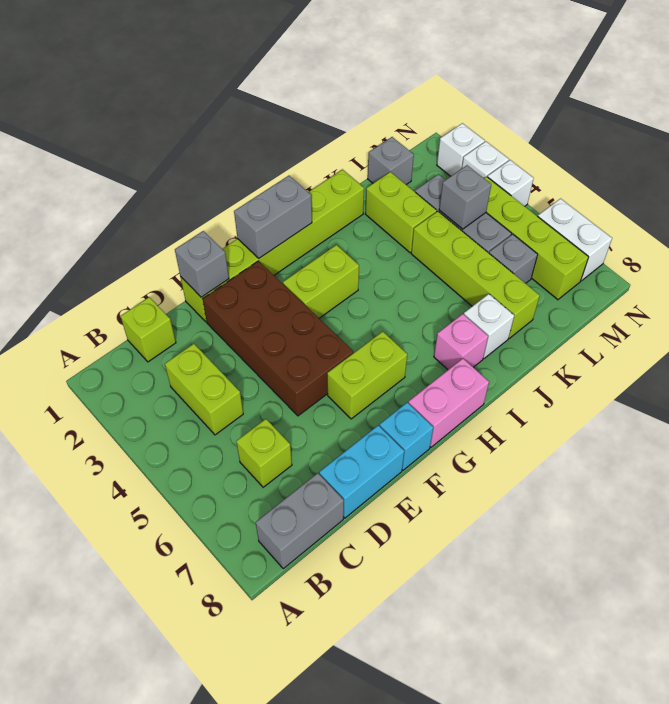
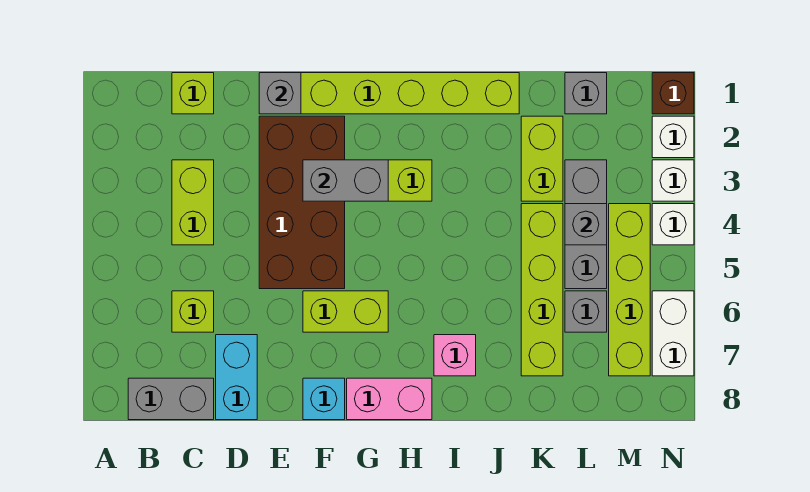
cyan brick D8:E8 level 1 -> cyan brick D7:D8 level 1
grey brick G1:H1 level 2 -> grey brick F3:G3 level 2
white brick J7 level 1 -> none
none -> brown brick N1 level 1

